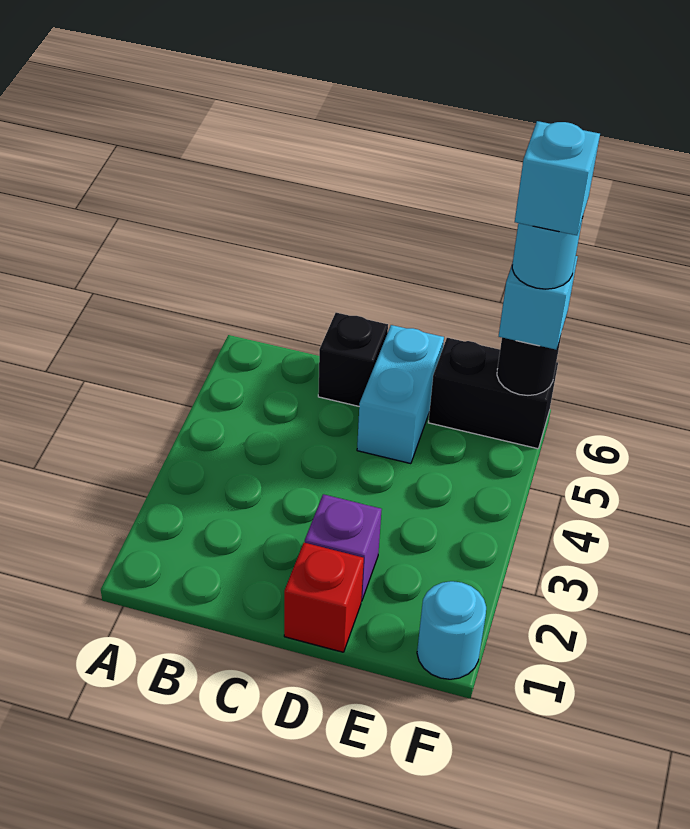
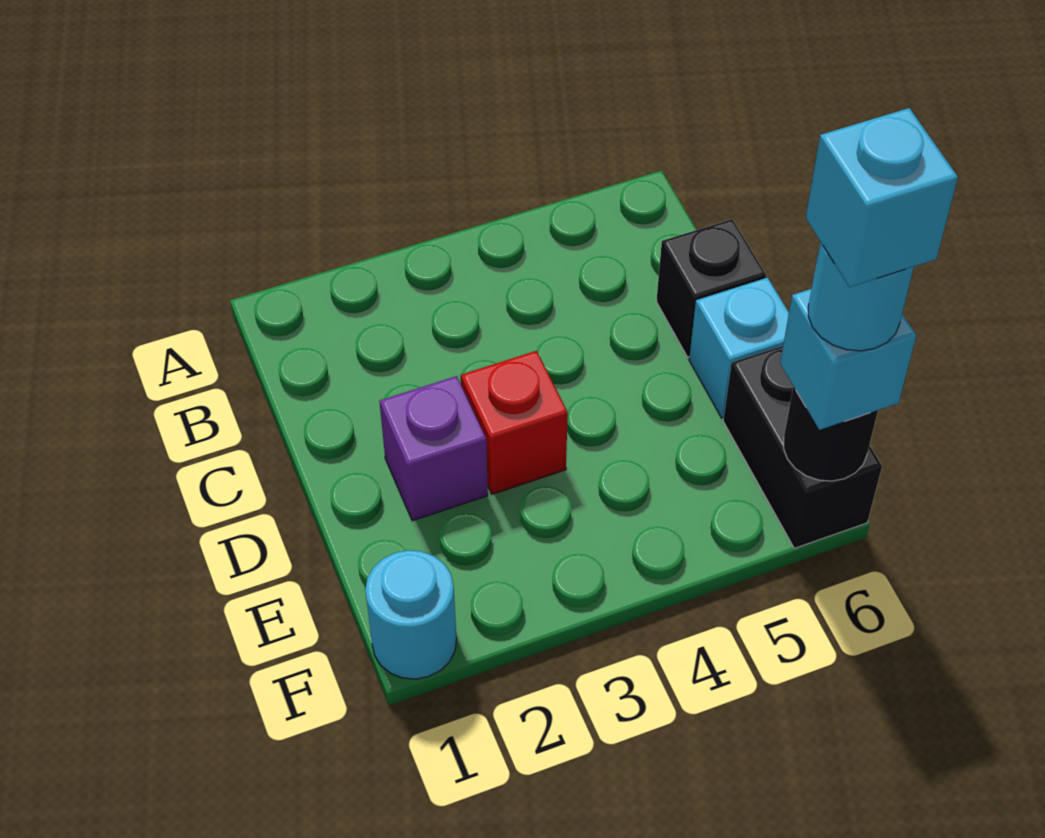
red brick D1 level 1 -> red brick D3 level 1
cyan brick D5:D6 level 1 -> cyan brick D6 level 1

